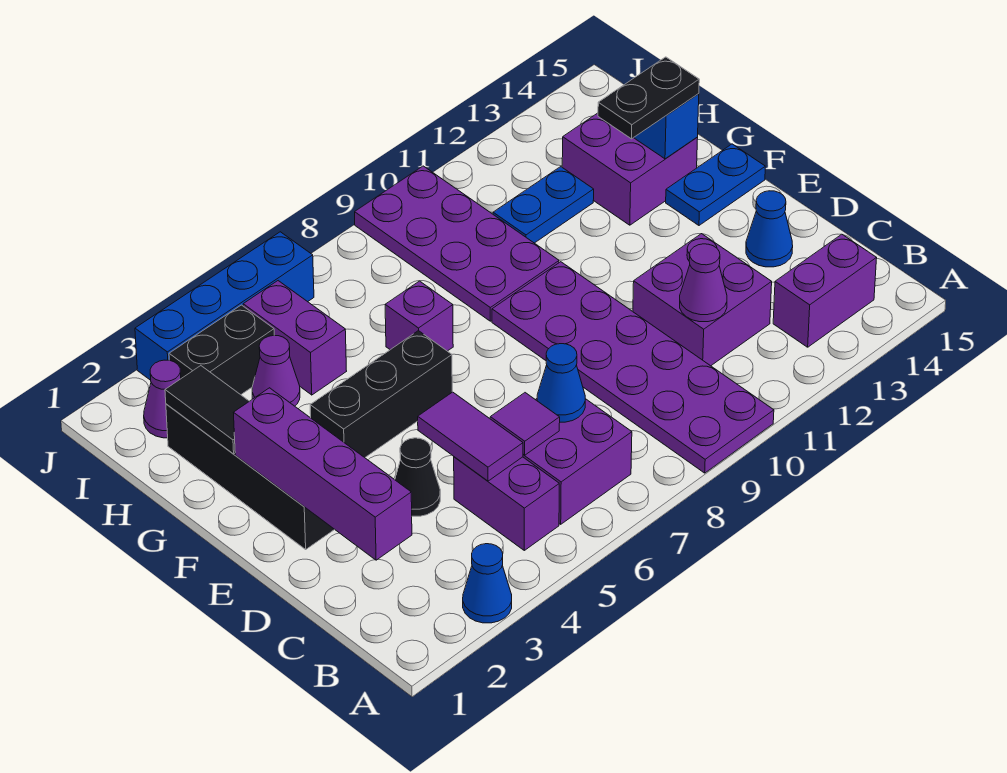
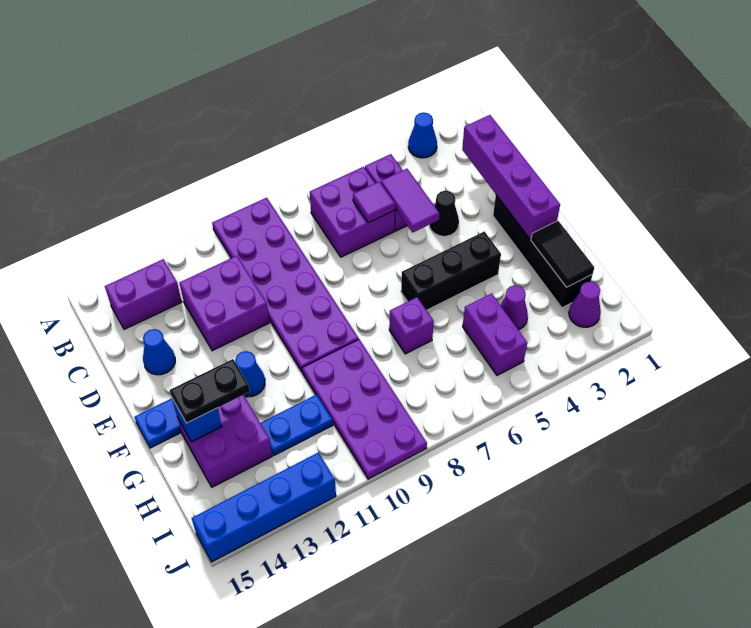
blue cone C7 level 2 -> blue cone F12 level 1
purple cone C11 level 2 -> none
black brick I3:I4 level 1 -> none
blue brick J3:J6 level 1 -> blue brick J12:J15 level 1

